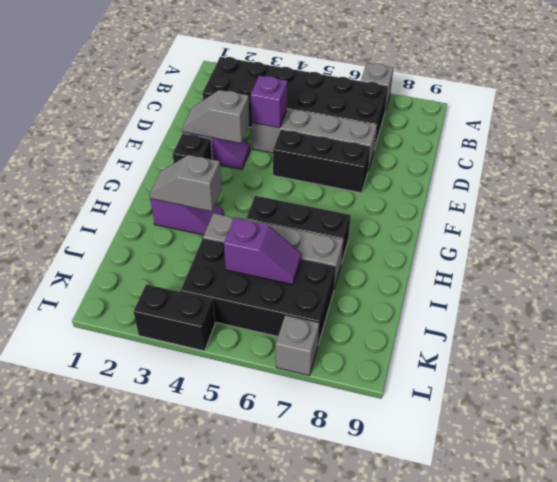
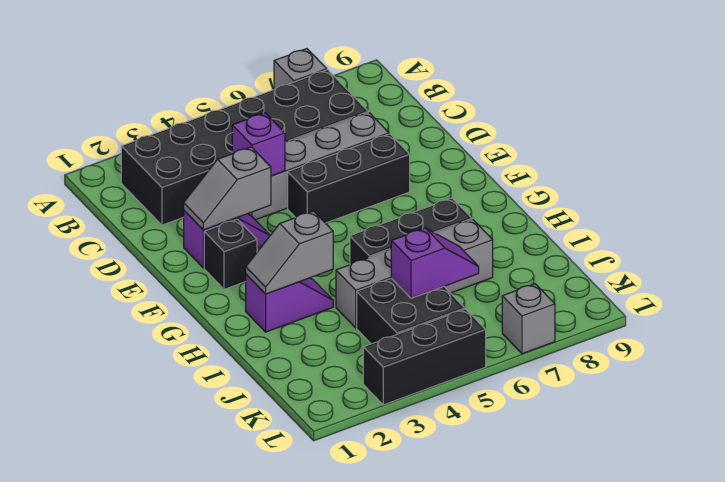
black brick J4:K7 level 1 -> black brick J4:K5 level 1
black brick L3:L4 level 1 -> black brick L3:L5 level 1

